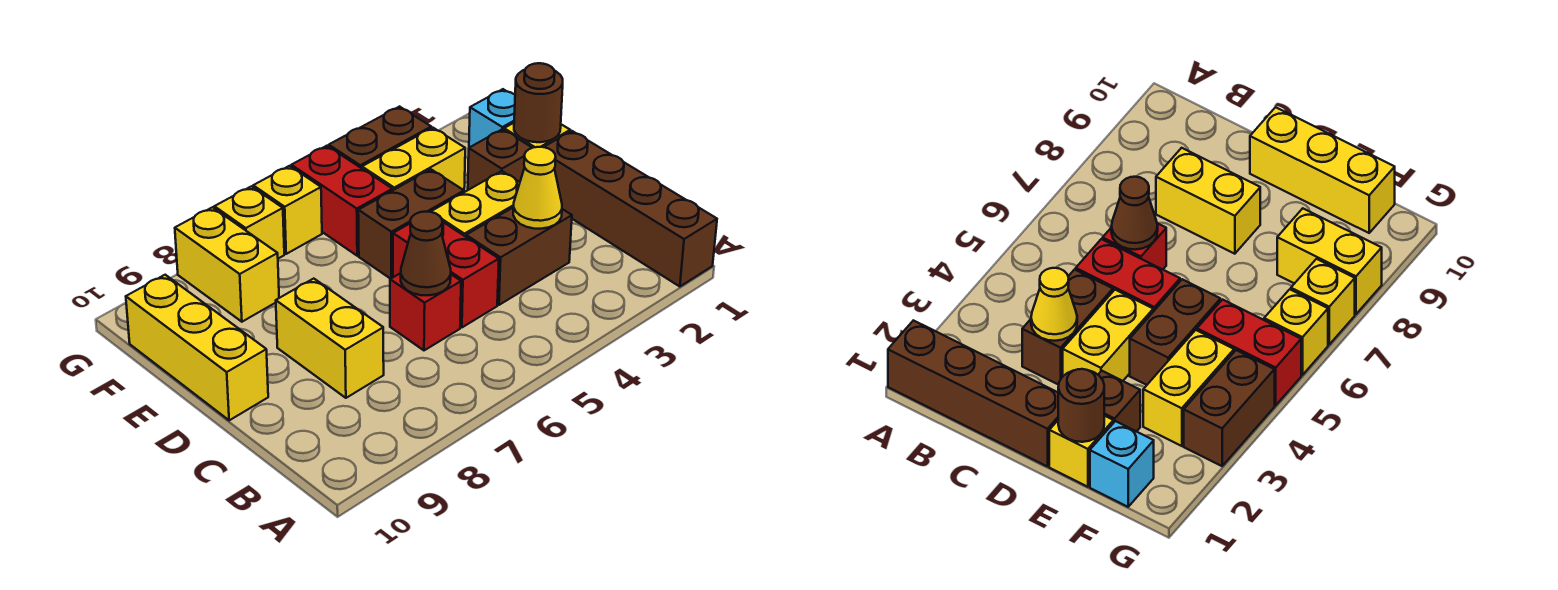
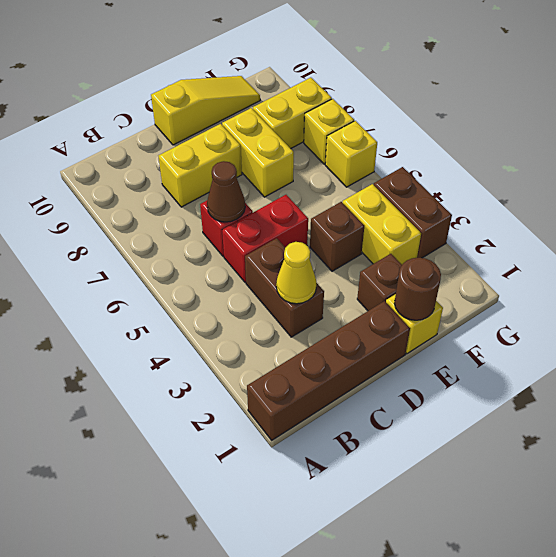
yellow brick D3:D4 level 1 -> yellow brick E7:E8 level 1
yellow brick D10:F10 level 1 -> yellow slope D10:F10 level 1 top D
brown brick E4:E5 level 1 -> brown brick E4 level 1
cyan brick F1 level 1 -> none
red brick F5:G5 level 1 -> none

